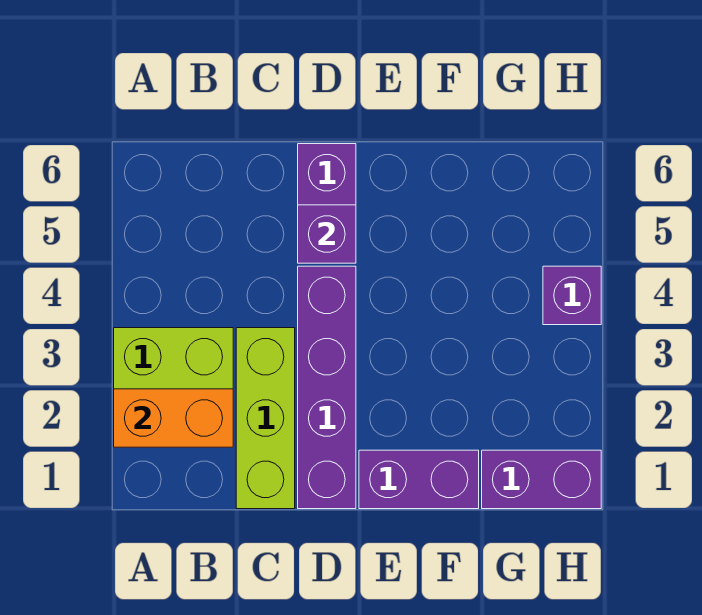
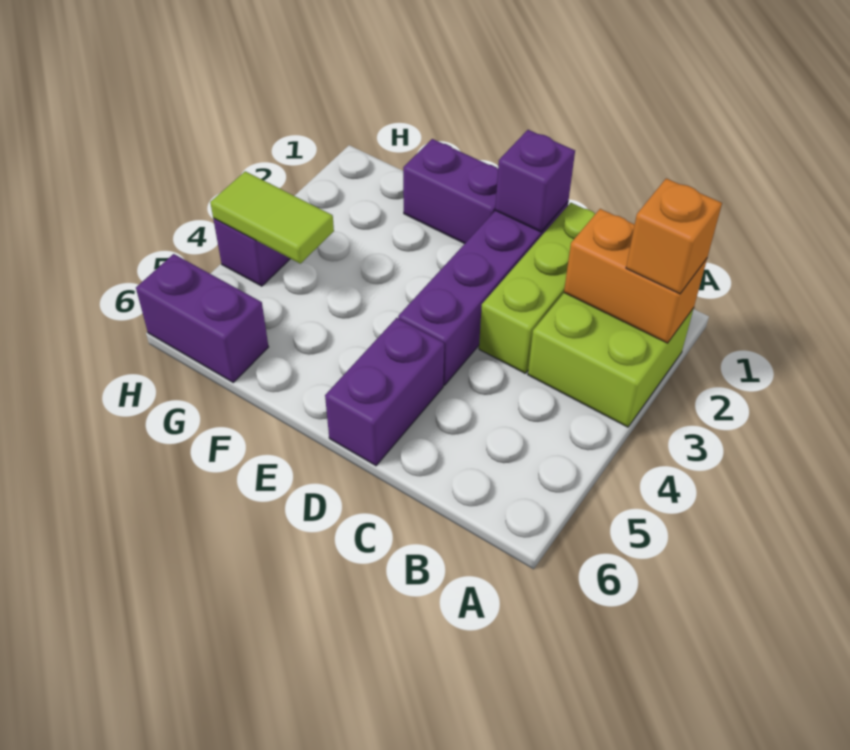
none -> orange brick A2 level 3
purple brick D5 level 2 -> purple brick D1 level 2
purple brick G1:H1 level 1 -> purple brick G6:H6 level 1
none -> lime tile G4:H4 level 2

